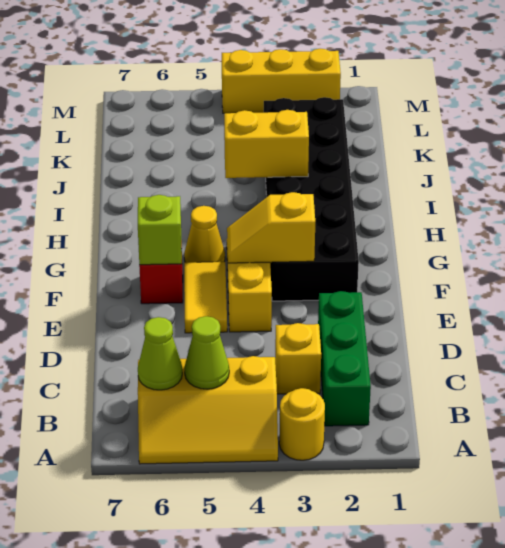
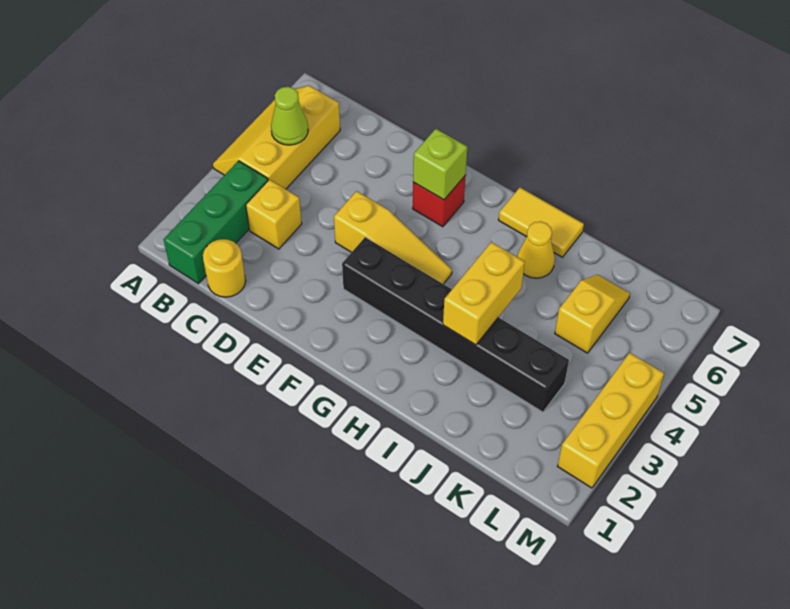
yellow round brick A3 level 1 -> yellow round brick C1 level 1
green brick B2:D2 level 1 -> green brick B1:B3 level 1
lime cone B6 level 2 -> none
yellow tile E5:F5 level 1 -> yellow tile H7:I7 level 1
black brick F2:K3 level 1 -> black brick F3:K3 level 1
yellow slope F3:F4 level 2 top 3 -> yellow slope K5:K6 level 1 top 5
yellow cone G5 level 1 -> yellow cone I6 level 1

